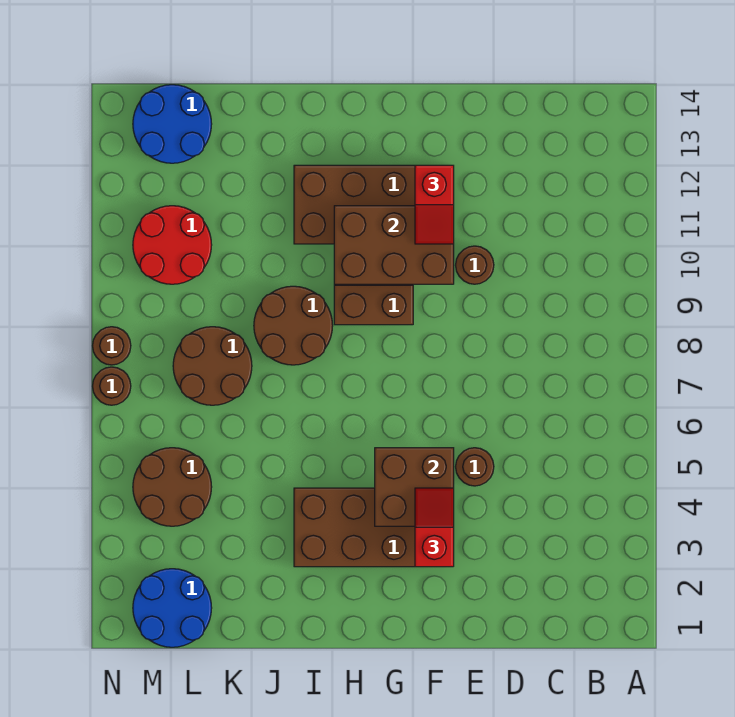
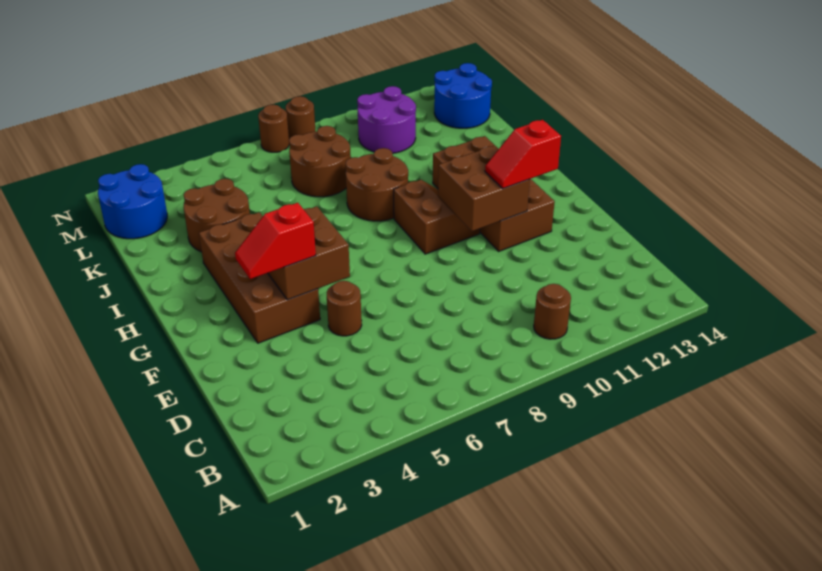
brown round brick E10 level 1 -> brown round brick B10 level 1
red slope F3:F4 level 3 top 3 -> red slope F3:F4 level 3 top 4
brown brick F10:H11 level 2 -> brown brick F10:G11 level 2
brown round brick L4:M5 level 1 -> brown round brick J3:K4 level 1
red round brick L10:M11 level 1 -> purple round brick L10:M11 level 1

